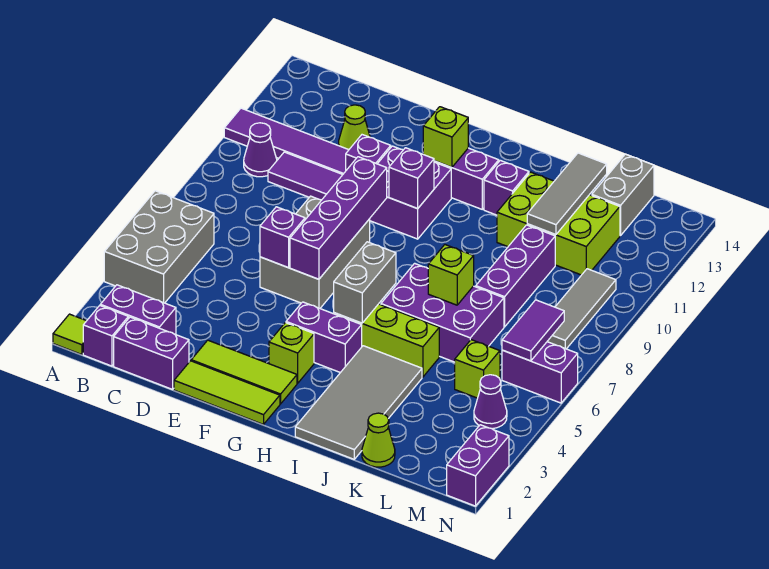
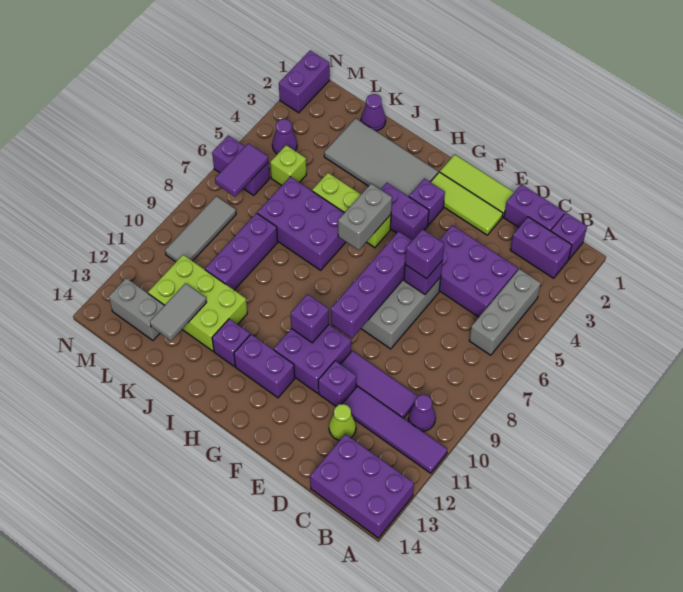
lime tile A1 level 1 -> none
grey brick A4:B6 level 1 -> grey brick B4:B6 level 1
none -> purple brick A13:C14 level 1
none -> purple brick C4:E5 level 1
none -> purple brick E6 level 3
lime brick G3 level 1 -> purple brick G3 level 1
lime brick G12 level 2 -> none
grey tile I1:J4 level 1 -> grey tile H2:K3 level 1
lime brick J7 level 2 -> none
lime cone K1 level 1 -> purple cone K1 level 1
grey tile K11:K13 level 2 -> grey tile K12:K13 level 2
grey brick L13:L14 level 1 -> grey brick L13:M13 level 1

